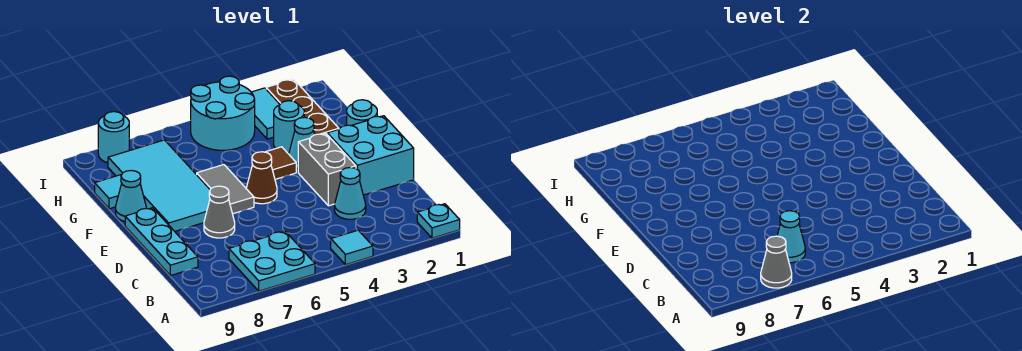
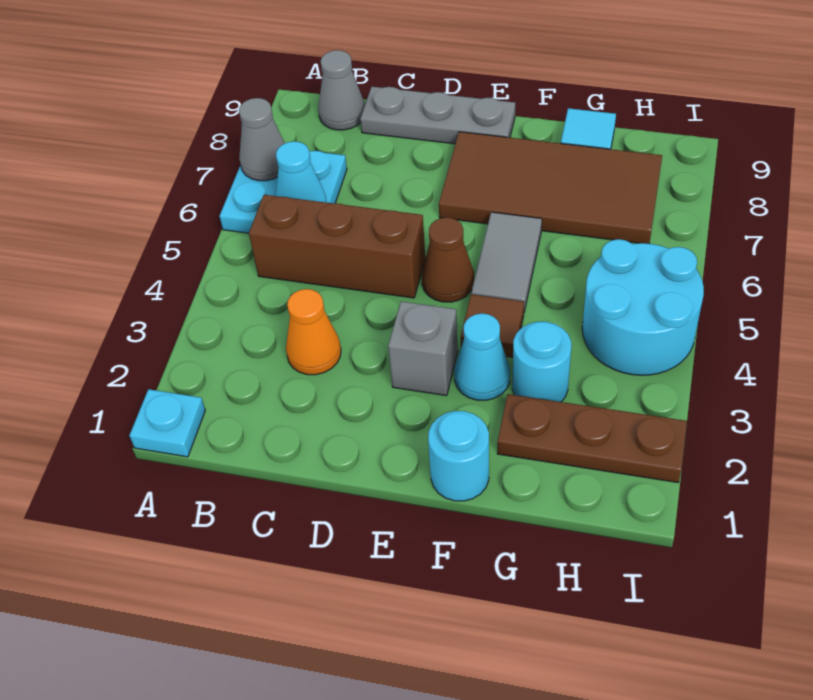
cyan tile A4 level 1 -> none
none -> brown brick B5:D5 level 1
cyan cone C3 level 1 -> orange cone C3 level 1
cyan plate C9:E9 level 1 -> grey plate C9:E9 level 1
cyan brick D1:E2 level 1 -> none
grey brick D3:E3 level 1 -> grey brick E3 level 1
grey cone D7 level 1 -> grey cone B9 level 1
grey tile E6:F6 level 1 -> grey tile F5:F6 level 1
cyan tile E7:H8 level 1 -> brown tile E7:H8 level 1
cyan cone F9 level 1 -> none
cyan tile H3:I3 level 1 -> none
cyan round brick I8 level 1 -> none

